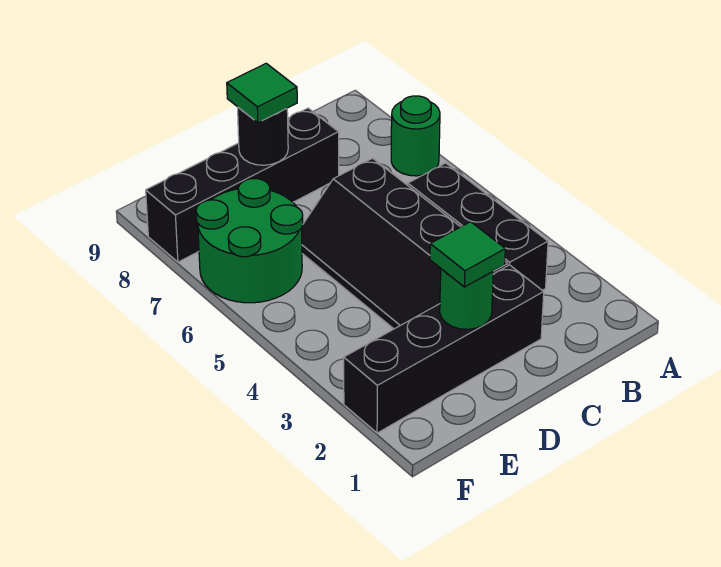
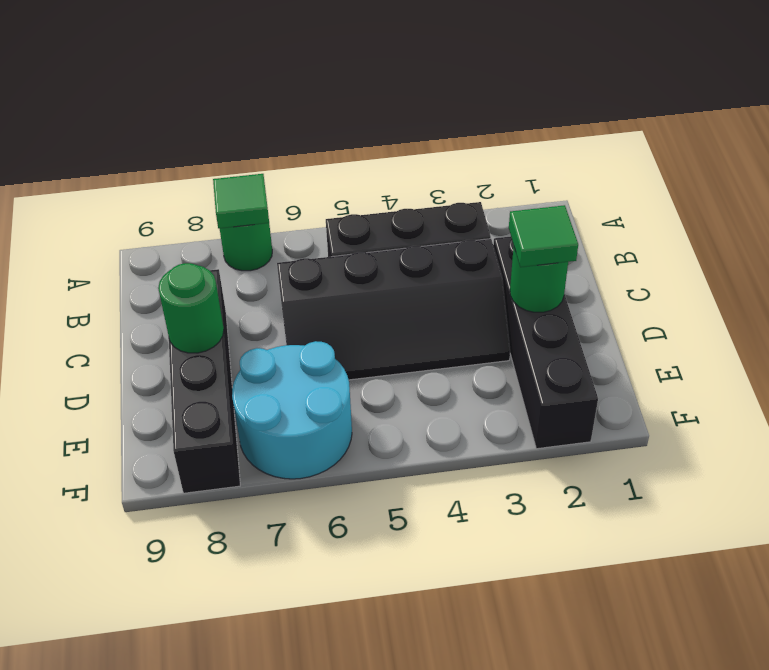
black round brick D8 level 2 -> green round brick D8 level 2
green tile D8 level 3 -> green tile A7 level 2
green round brick E6:F7 level 1 -> cyan round brick E6:F7 level 1

